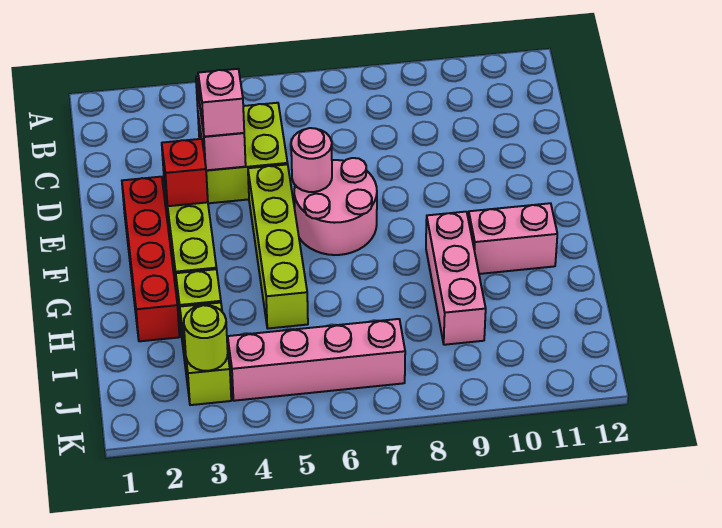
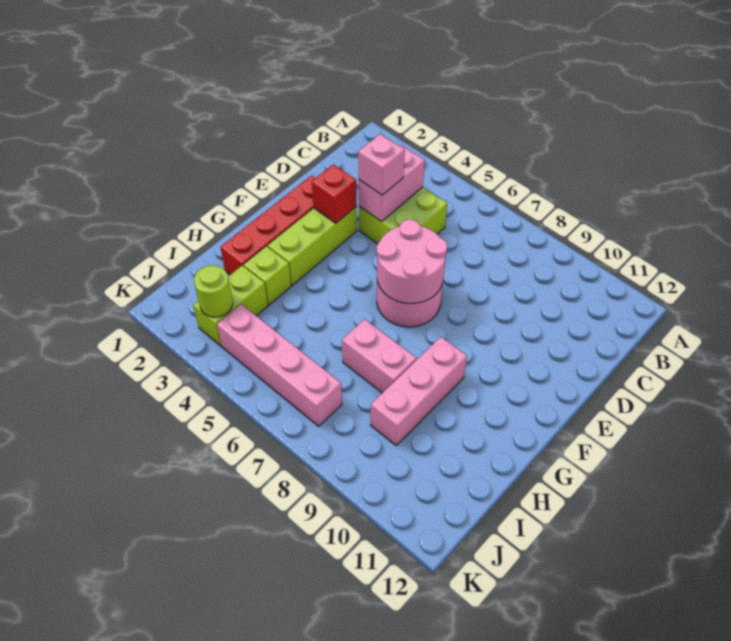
lime brick E5:H5 level 1 -> none
pink round brick E6 level 2 -> pink round brick E6:F7 level 2
pink brick G10:G11 level 1 -> pink brick H7:H8 level 1

